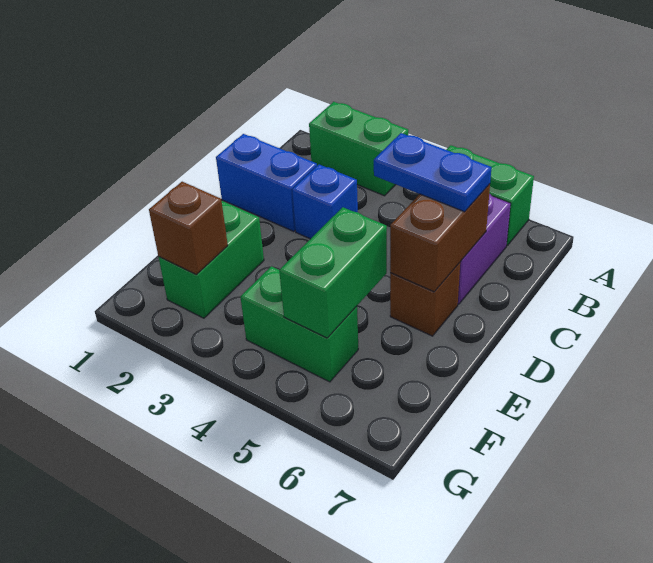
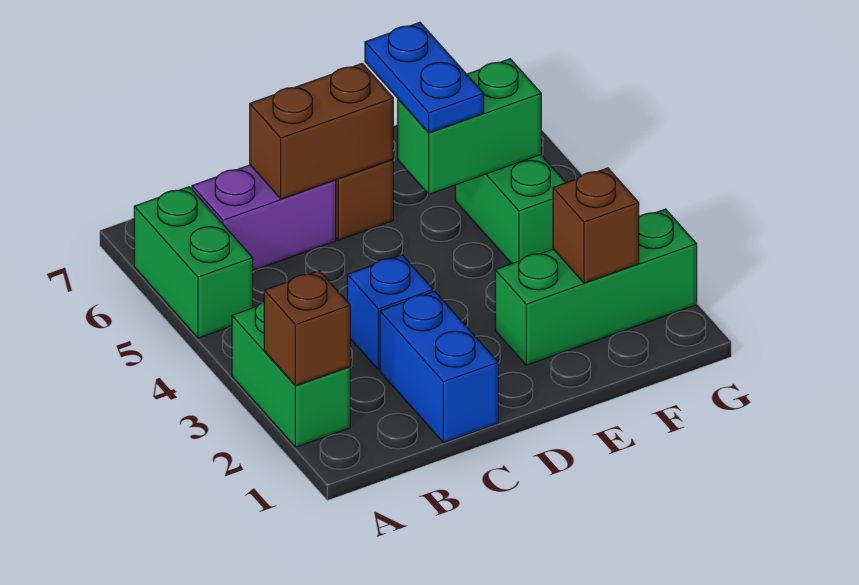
none -> brown brick A2 level 2
blue plate C5:C6 level 3 -> blue plate E5:E6 level 3
green brick E2:F2 level 1 -> green brick E2:G2 level 1

